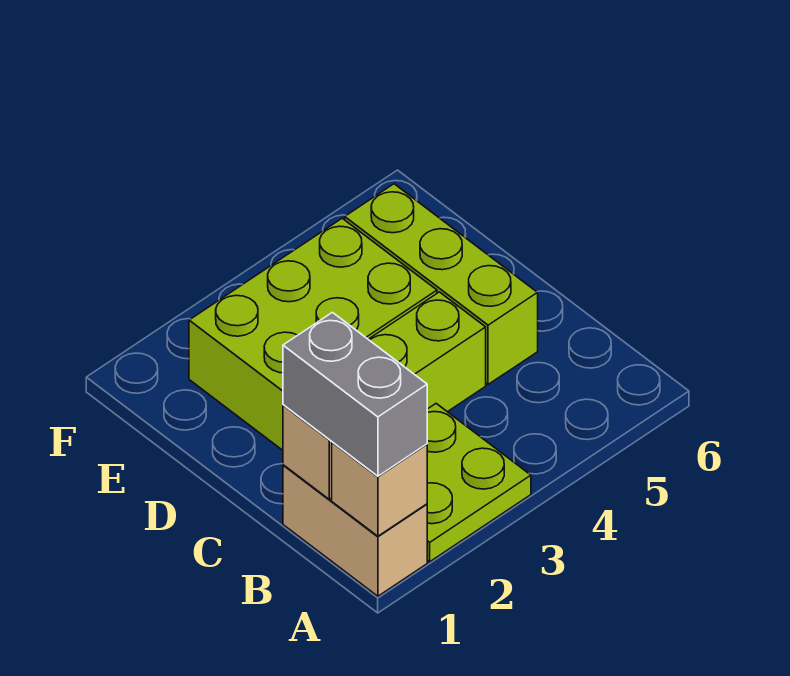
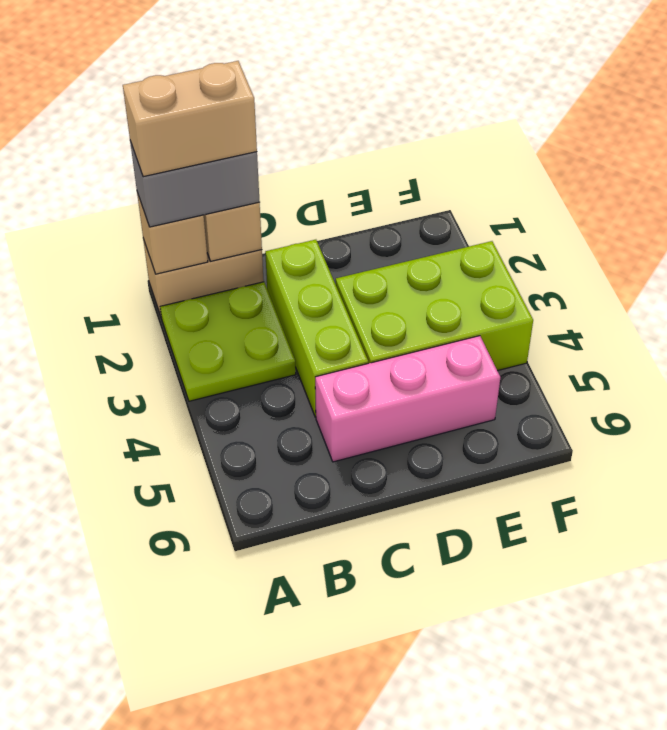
none -> tan brick A1:B1 level 4
lime brick C5:E5 level 1 -> pink brick C5:E5 level 1
lime brick D2:E4 level 1 -> lime brick D3:F4 level 1

